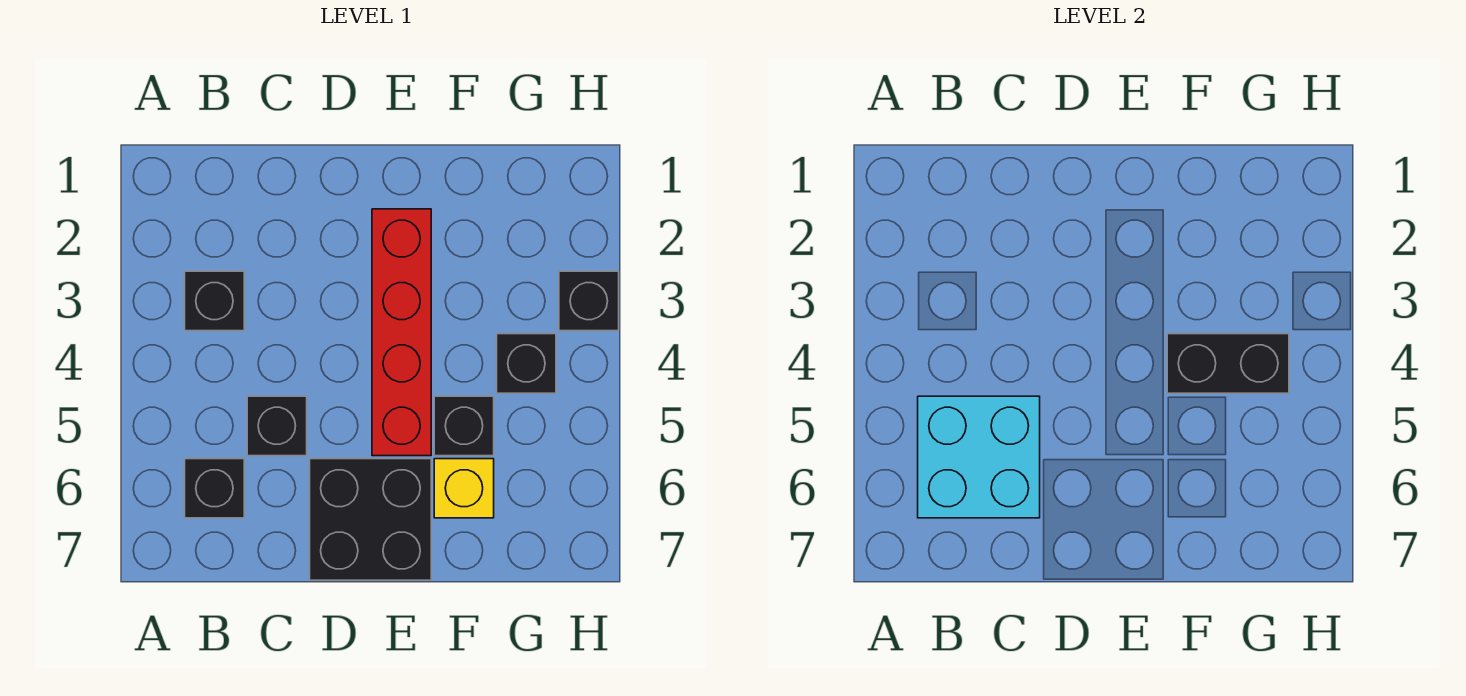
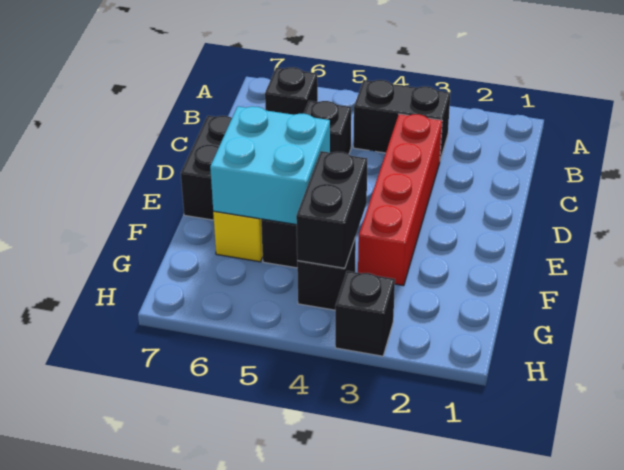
black brick B3 level 1 -> black brick B3:B4 level 1
cyan brick B5:C6 level 2 -> cyan brick E5:F6 level 2
red brick E2:E5 level 1 -> red brick C3:F3 level 1

